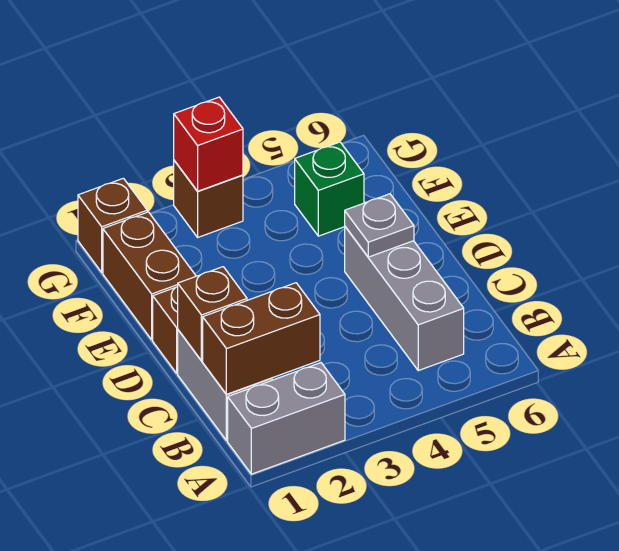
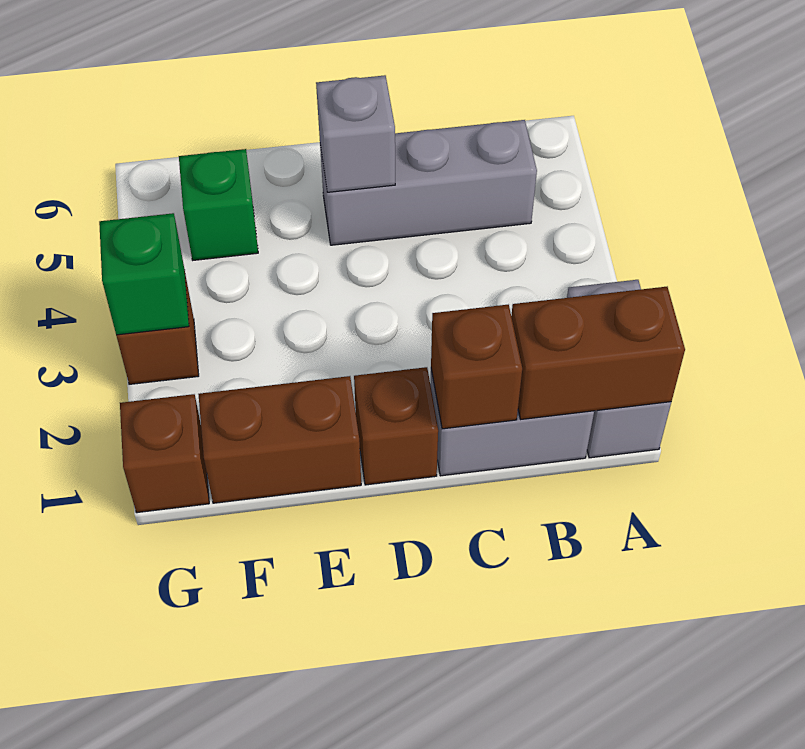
brown brick B1:B2 level 2 -> brown brick A1:B1 level 2
grey plate D5 level 2 -> grey brick D5 level 2
red brick G3 level 2 -> green brick G3 level 2

